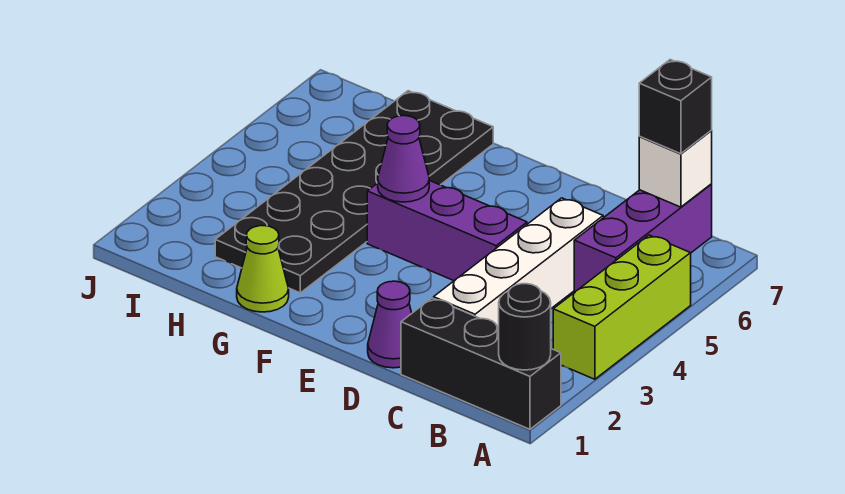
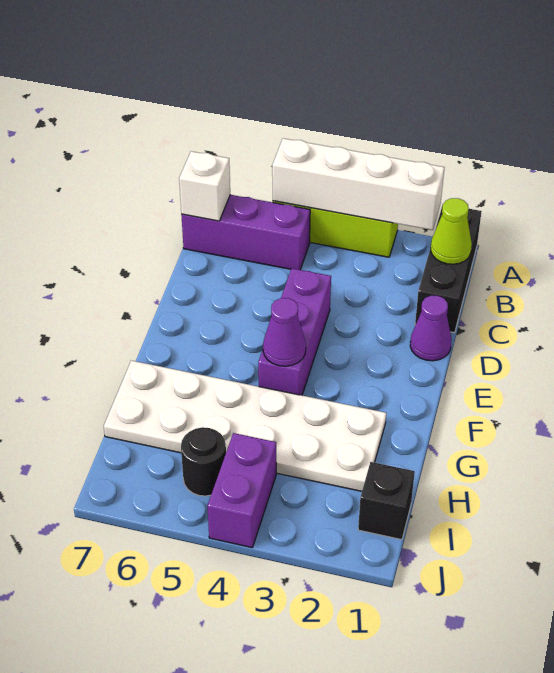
black round brick A1 level 2 -> black round brick I5 level 1
black brick B7 level 3 -> black brick I1 level 1
white brick C2:C5 level 1 -> white brick A2:A5 level 2
lime cone G1 level 1 -> lime cone B1 level 2
black plate G2:H7 level 1 -> white plate G2:H7 level 1
none -> purple brick I4:J4 level 1

